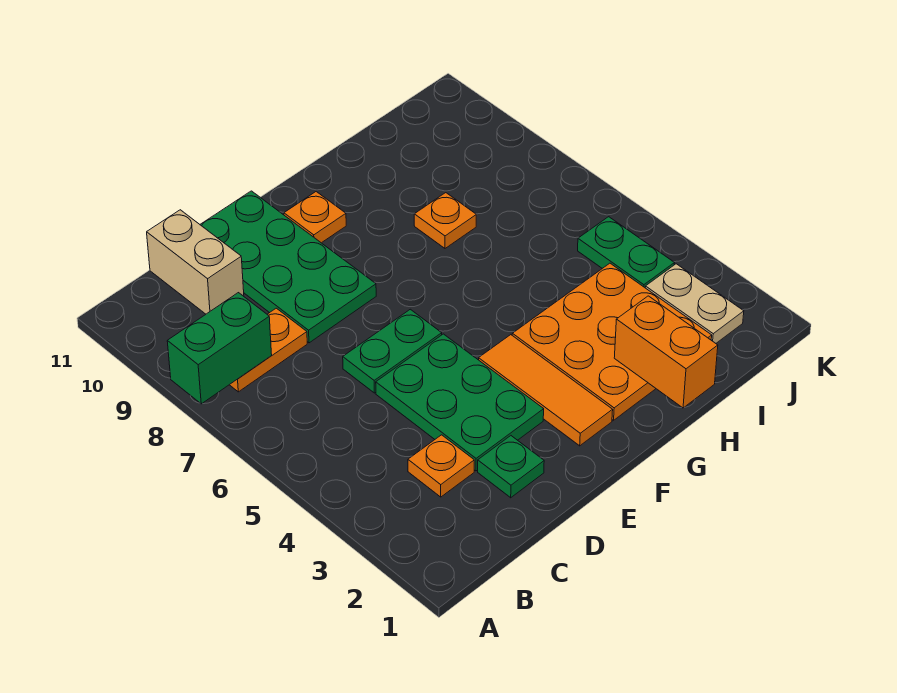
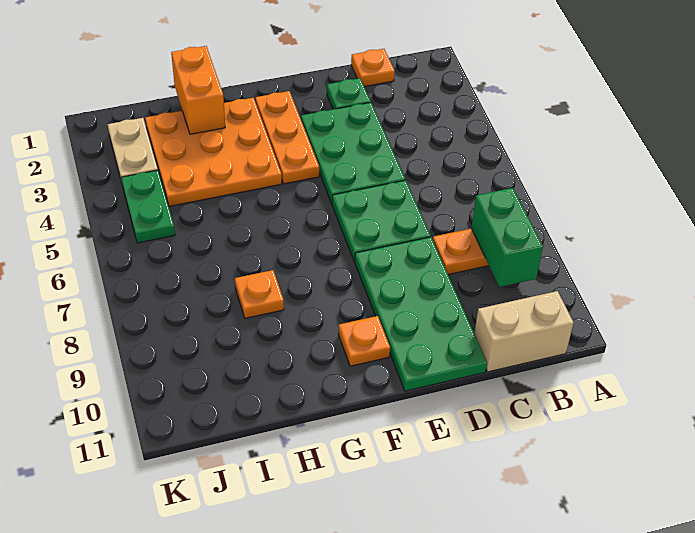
green brick A8:B8 level 2 -> green brick B8:B9 level 2
orange plate C3 level 1 -> orange plate C1 level 1
tan brick C10:C11 level 1 -> tan brick B11:C11 level 1
green plate D6:E6 level 1 -> green plate D6:E7 level 1
orange tile F2:F4 level 1 -> orange plate F2:F4 level 1

